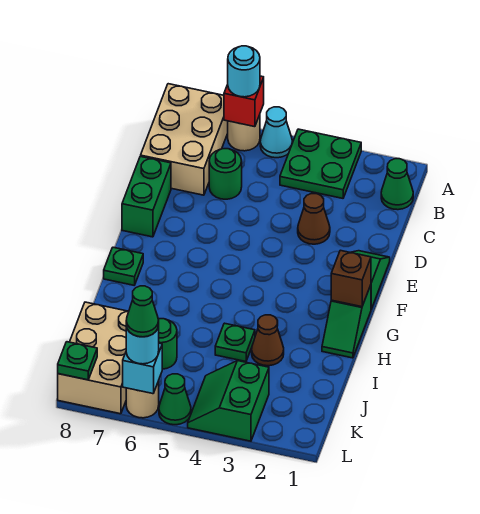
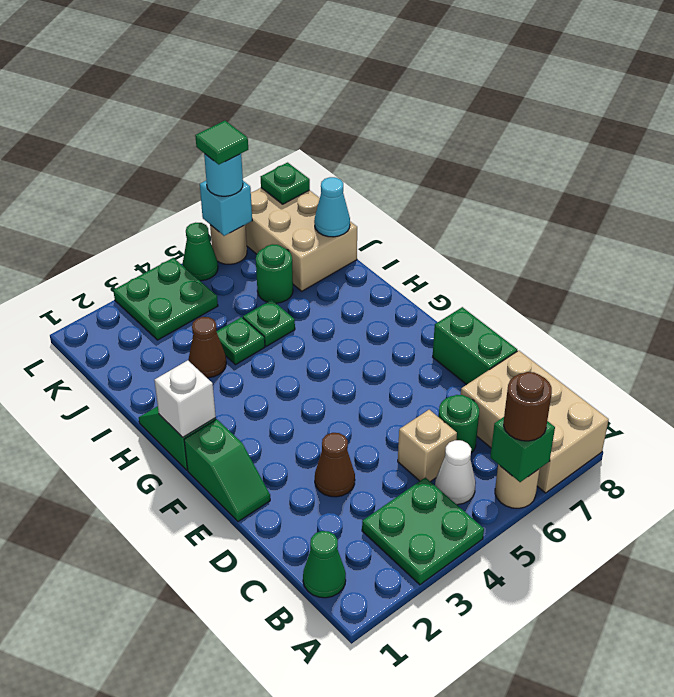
cyan cone A5 level 1 -> cyan cone J8 level 2
red brick A6 level 2 -> green brick A6 level 2
cyan round brick A6 level 3 -> brown round brick A6 level 3
none -> white cone B5 level 1
none -> tan brick C5 level 1
brown brick G1 level 2 -> white brick G1 level 2
green plate G8 level 1 -> green plate I5 level 1
green slope K3:L4 level 1 top 3 -> green plate K3:L4 level 1
green cone L6 level 4 -> green tile L6 level 4

